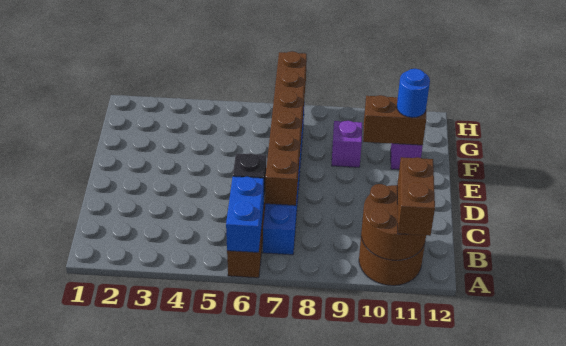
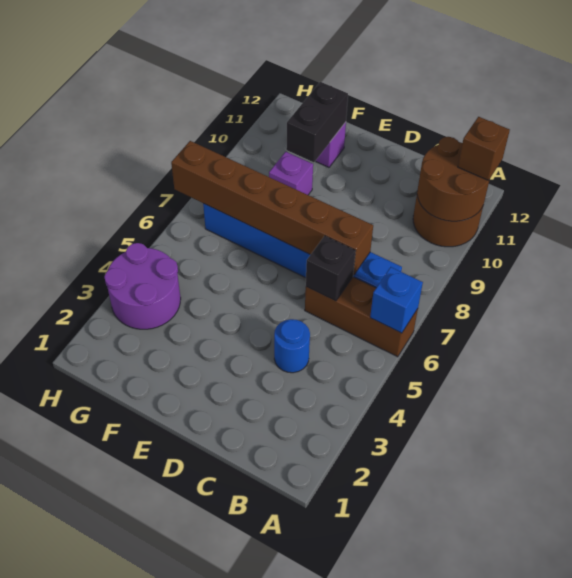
blue brick A6:B6 level 2 -> blue brick A6 level 2
brown brick A11:B11 level 3 -> brown brick A11 level 3
brown brick F10:F11 level 2 -> black brick F10:F11 level 2
blue round brick F11 level 3 -> blue round brick C4 level 1
none -> purple round brick G3:H4 level 1

